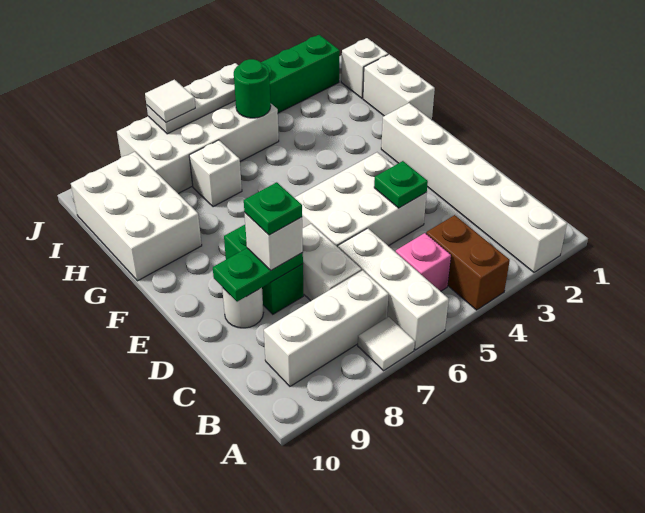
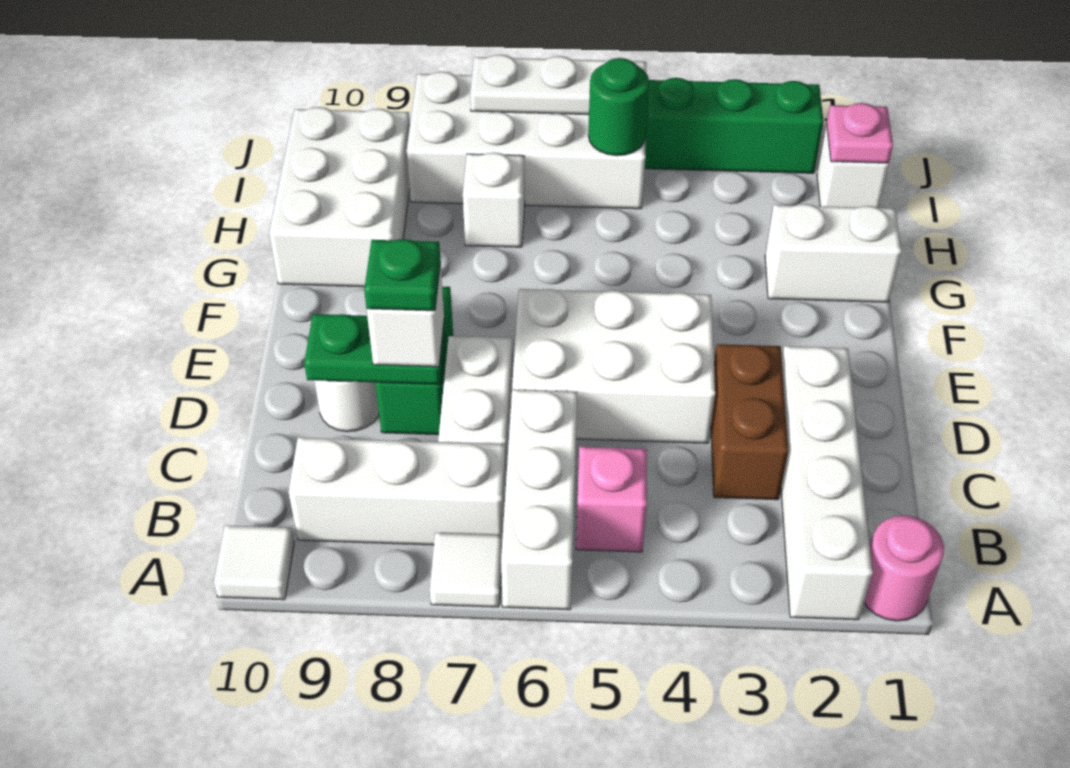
none -> pink round brick A1 level 1
white brick A2:F2 level 1 -> white brick A2:D2 level 1
brown brick A4:B4 level 1 -> brown brick C3:D3 level 1
green plate D4 level 2 -> none
white brick G1:H1 level 1 -> white brick G1:G2 level 1
none -> pink plate I1 level 2
white tile J7 level 3 -> white tile A10 level 1

